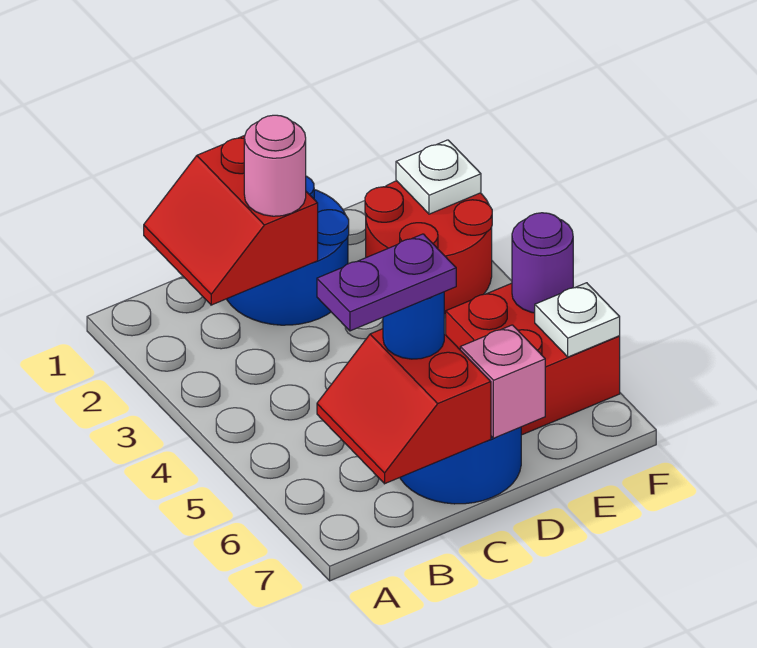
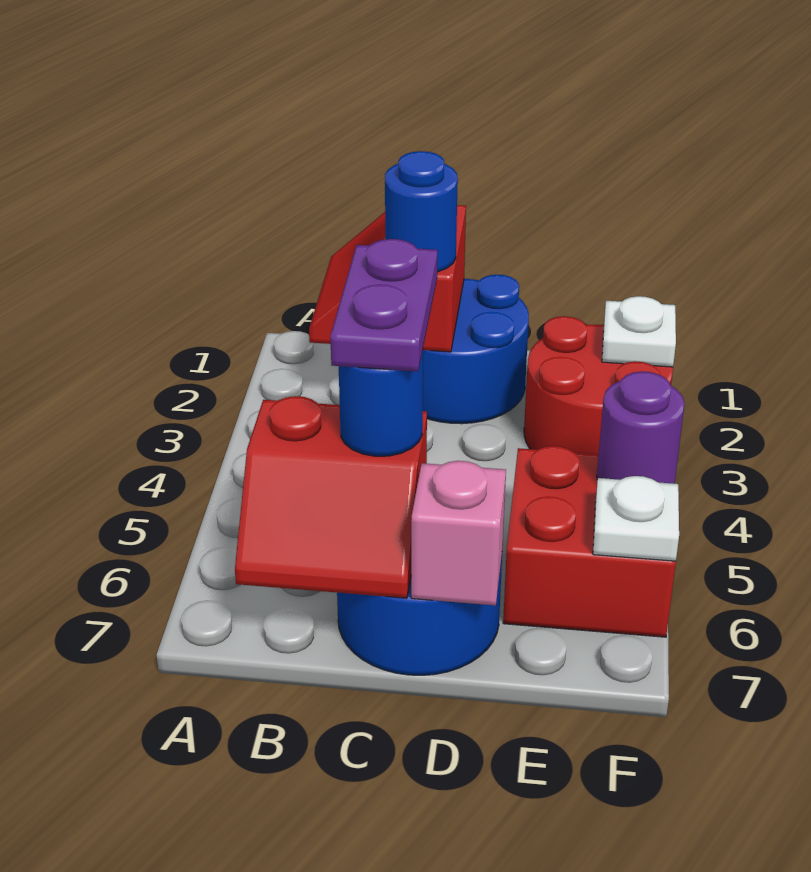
red slope B6:C7 level 2 top C -> red slope B6:C7 level 2 top 6
purple plate B6:C6 level 4 -> purple plate C5:C6 level 4
pink round brick C2 level 3 -> blue round brick C2 level 3

